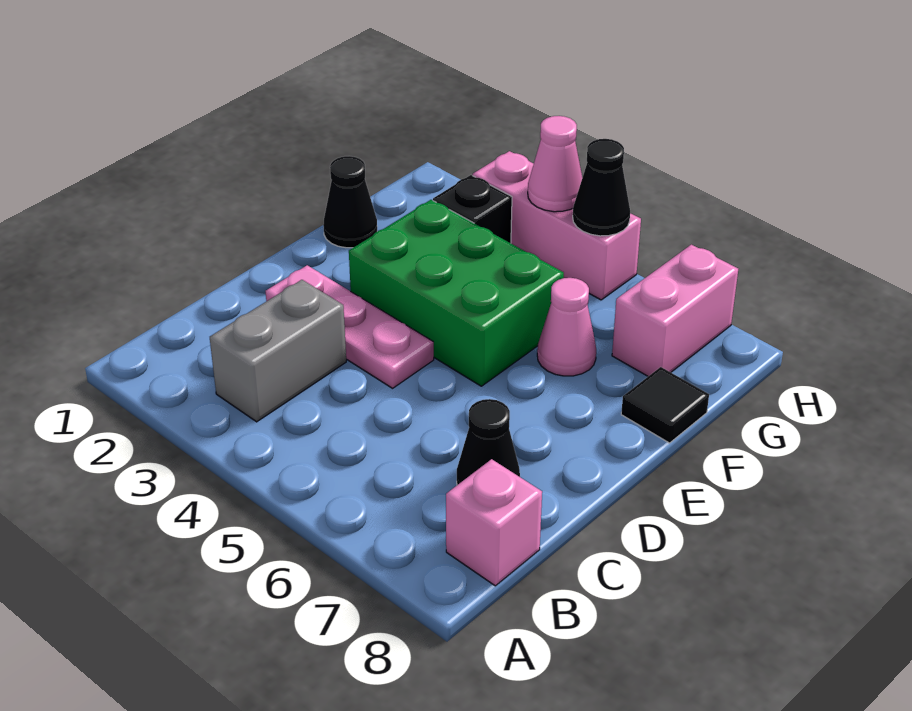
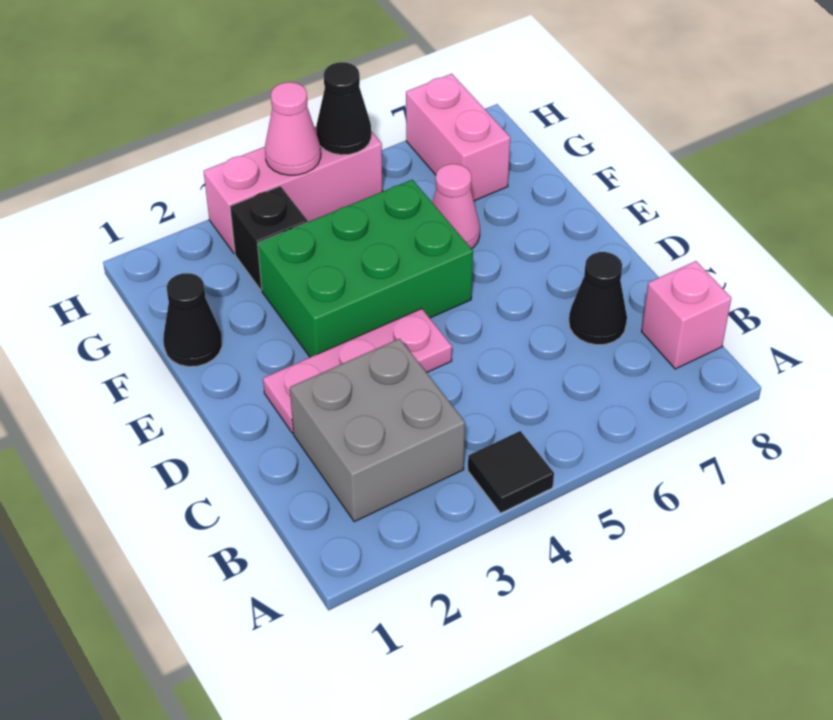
grey brick B3:C3 level 1 -> grey brick B2:C3 level 1
black tile F8 level 1 -> black tile A4 level 1

